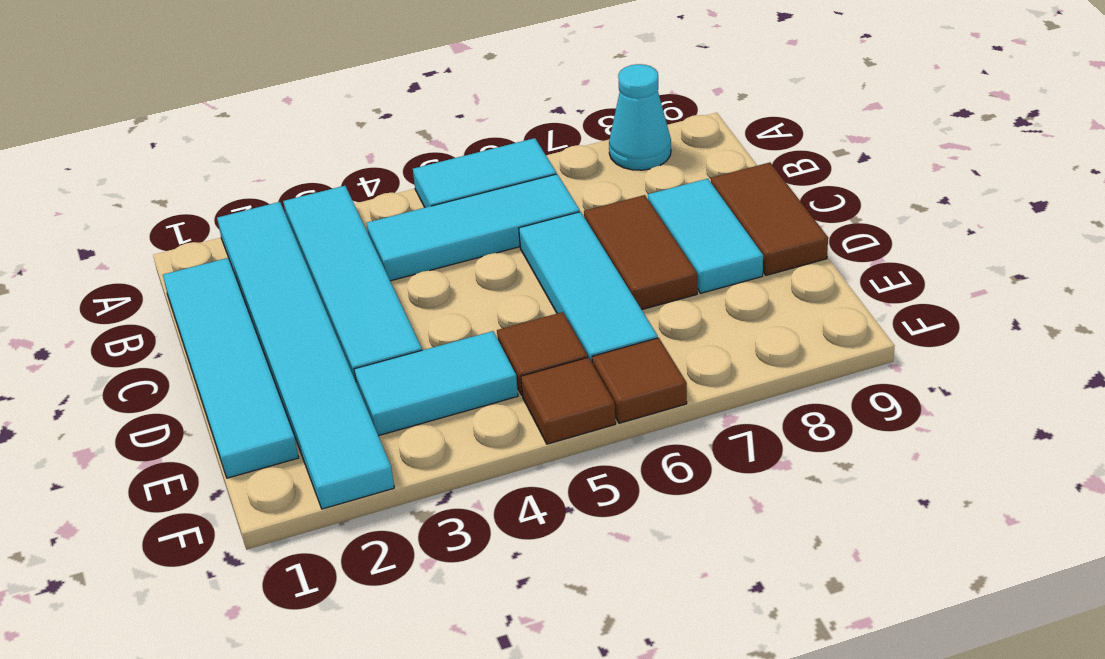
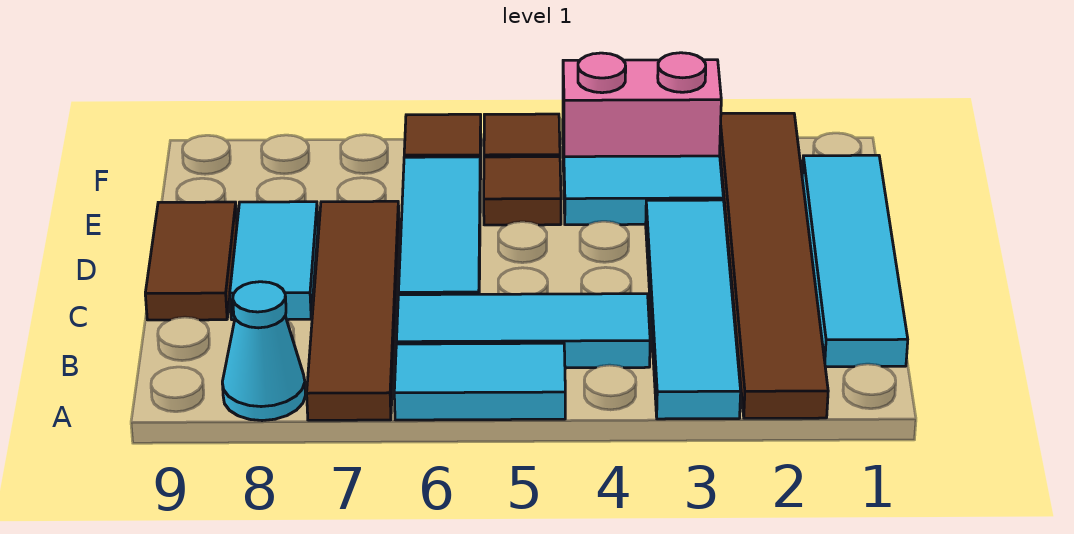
cyan tile A2:F2 level 1 -> brown tile A2:F2 level 1
brown tile C7:D7 level 1 -> brown tile A7:D7 level 1
none -> pink brick F3:F4 level 1

